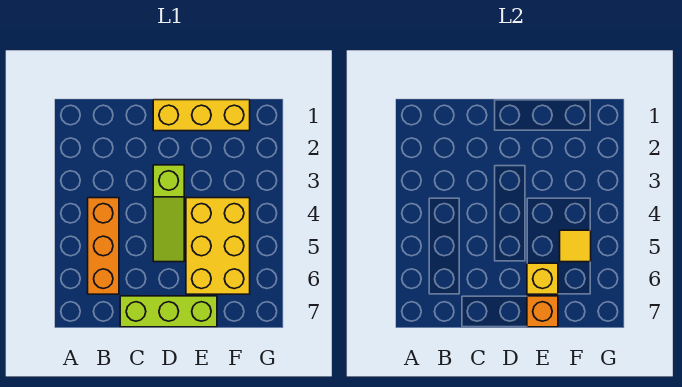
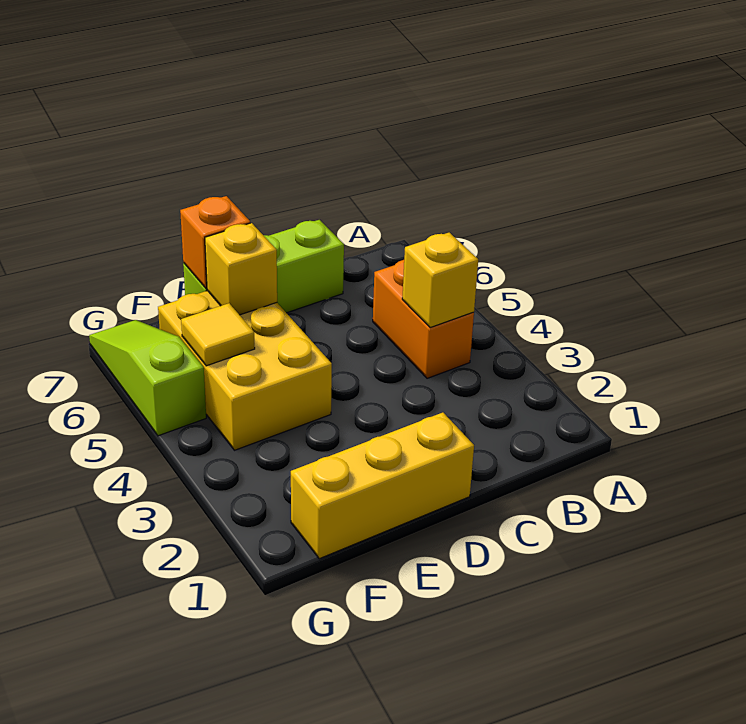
orange brick B4:B6 level 1 -> orange brick B4:B5 level 1
none -> yellow brick B4 level 2
lime slope D3:D5 level 1 top 3 -> lime slope G5:G7 level 1 top 5

